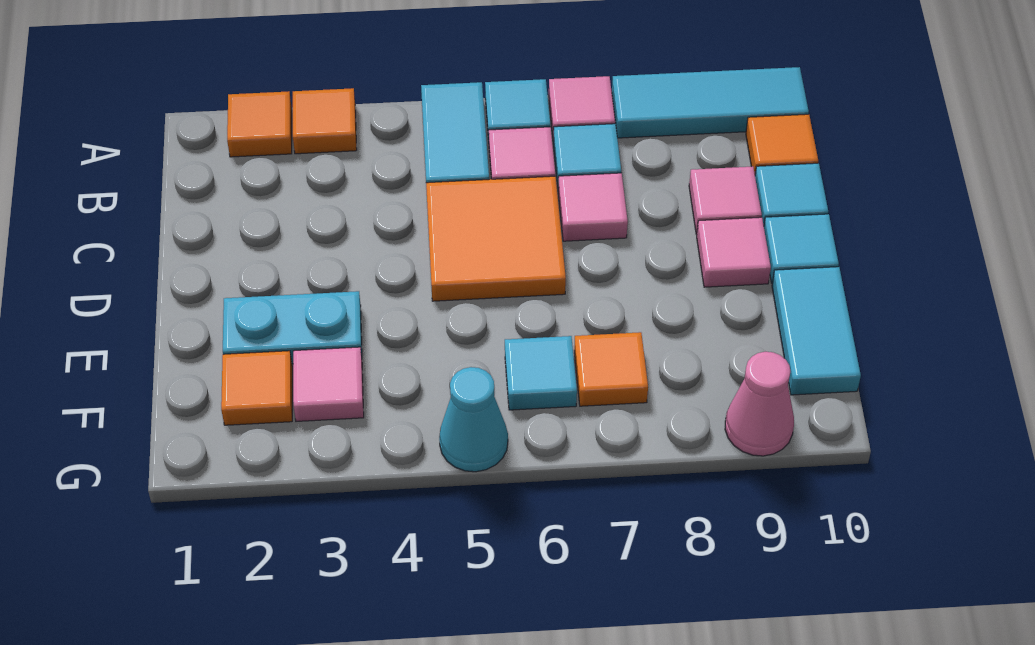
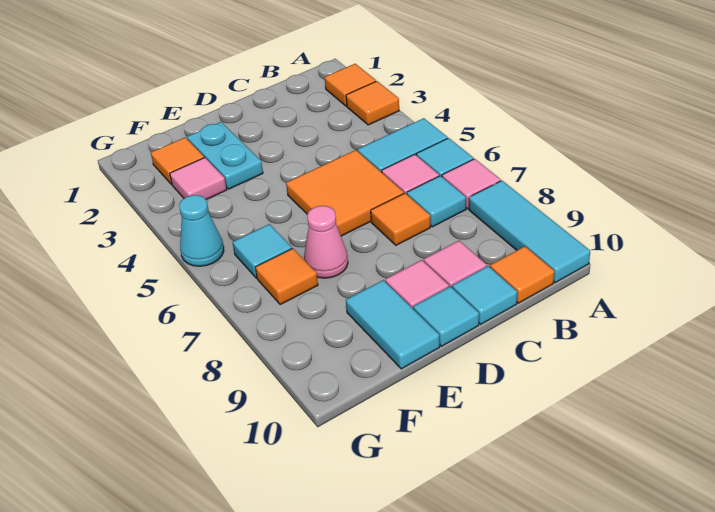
pink tile C7 level 1 -> orange tile C7 level 1
cyan tile E10:F10 level 1 -> cyan tile E9:E10 level 1
pink cone G9 level 1 -> pink cone E7 level 1

